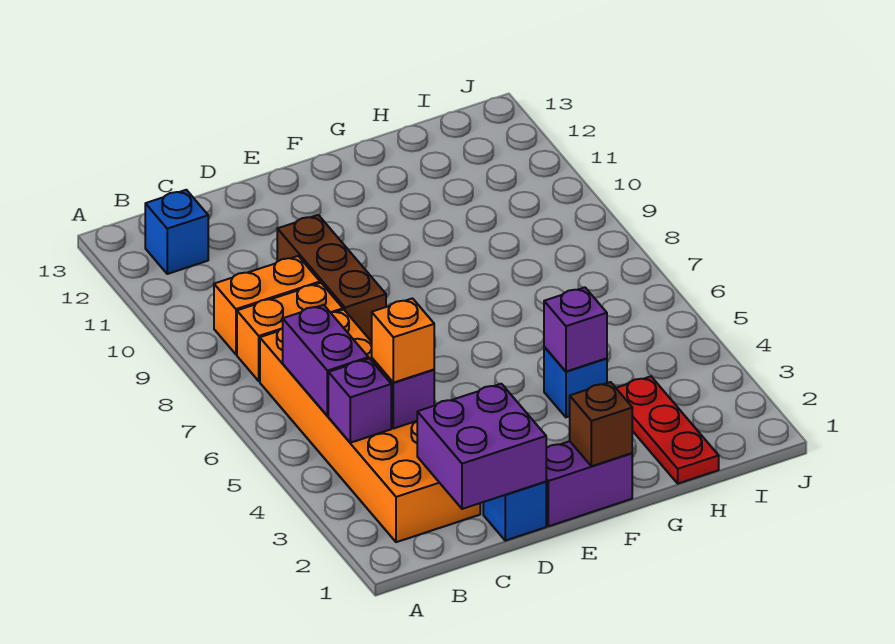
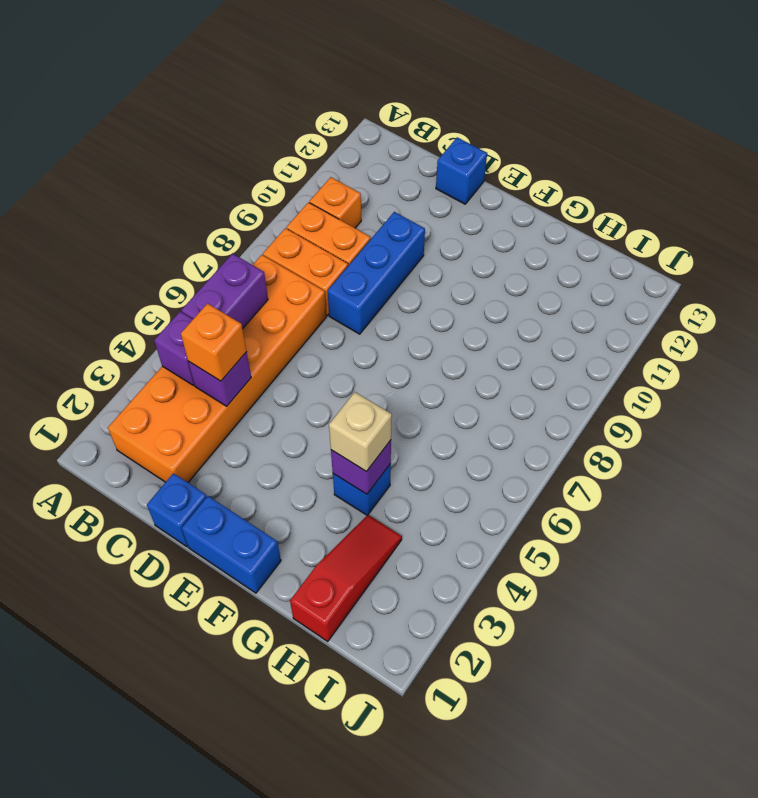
none -> orange brick B10 level 1
blue brick B12 level 1 -> blue brick D13 level 1
purple brick C1:D2 level 2 -> none
brown brick D8:D10 level 1 -> blue brick D8:D10 level 1
purple brick E1:F1 level 1 -> blue brick E1:F1 level 1
brown brick F1 level 2 -> none
none -> tan brick G4 level 3
red plate H1:H3 level 1 -> red slope H1:H3 level 1 top 1

